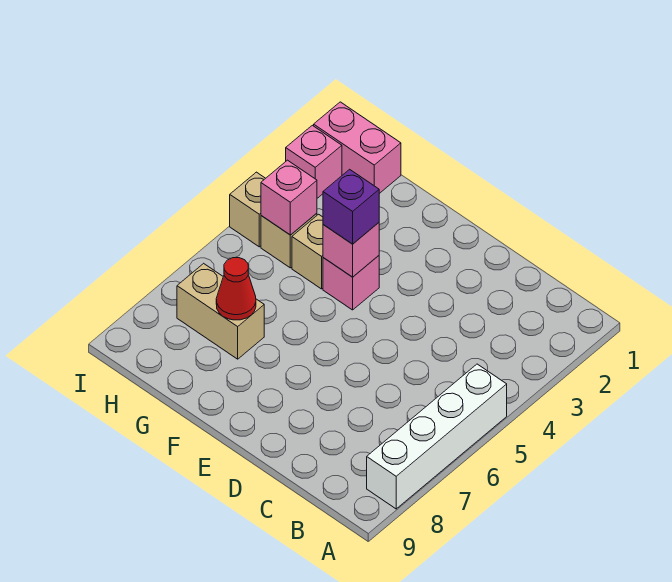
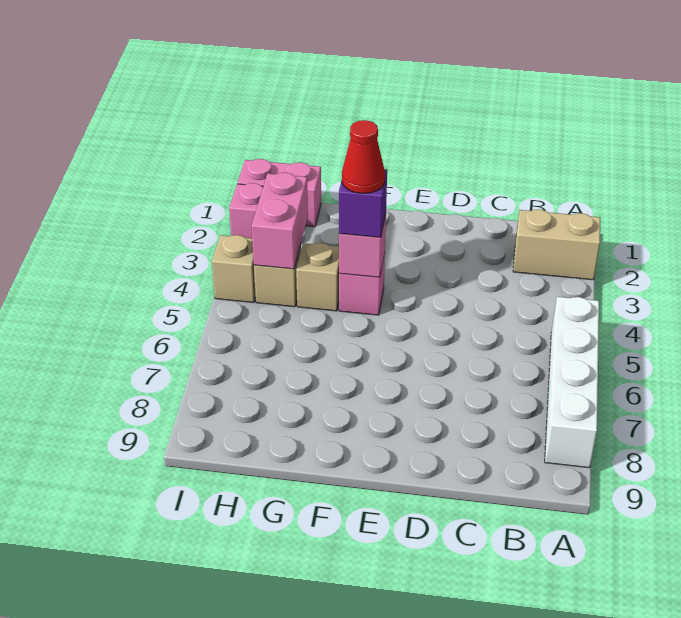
tan brick G7:H7 level 1 -> tan brick A2:B2 level 1
red cone G7 level 2 -> red cone F4 level 4
pink brick H4 level 2 -> pink brick H3:H4 level 2

